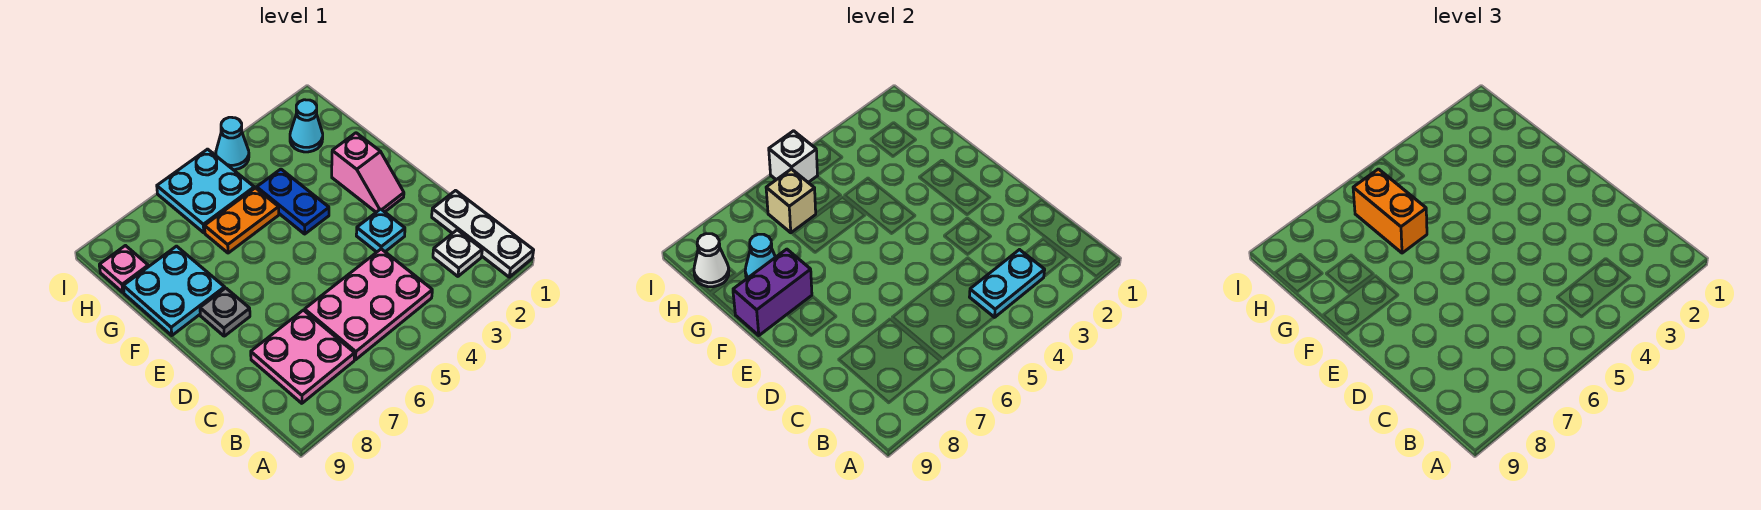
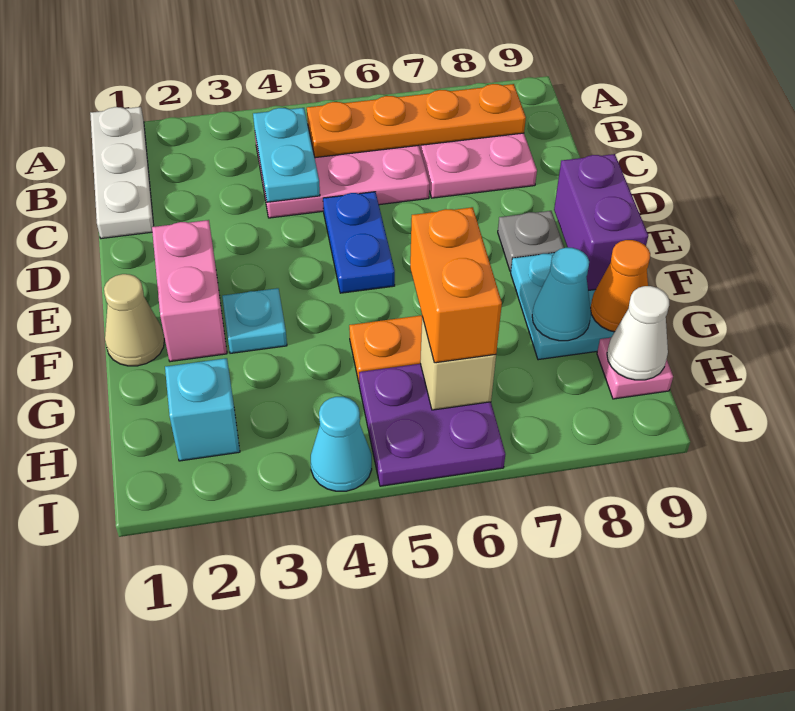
white plate B2 level 1 -> none
cyan plate B3:B4 level 2 -> cyan plate B4:C4 level 2
none -> orange plate B5:B8 level 2
cyan plate D3 level 1 -> cyan plate F3 level 1
pink slope E2:F2 level 1 top F -> pink brick E2:F2 level 1
none -> tan cone F1 level 1
blue plate F4:G4 level 1 -> blue plate D5:E5 level 1
purple brick F8:F9 level 2 -> purple brick E9:F9 level 2
none -> orange cone G9 level 2
cyan cone H2 level 1 -> cyan brick H2 level 1
cyan plate H5:I6 level 1 -> purple plate H5:I6 level 1
white brick I5 level 2 -> none

